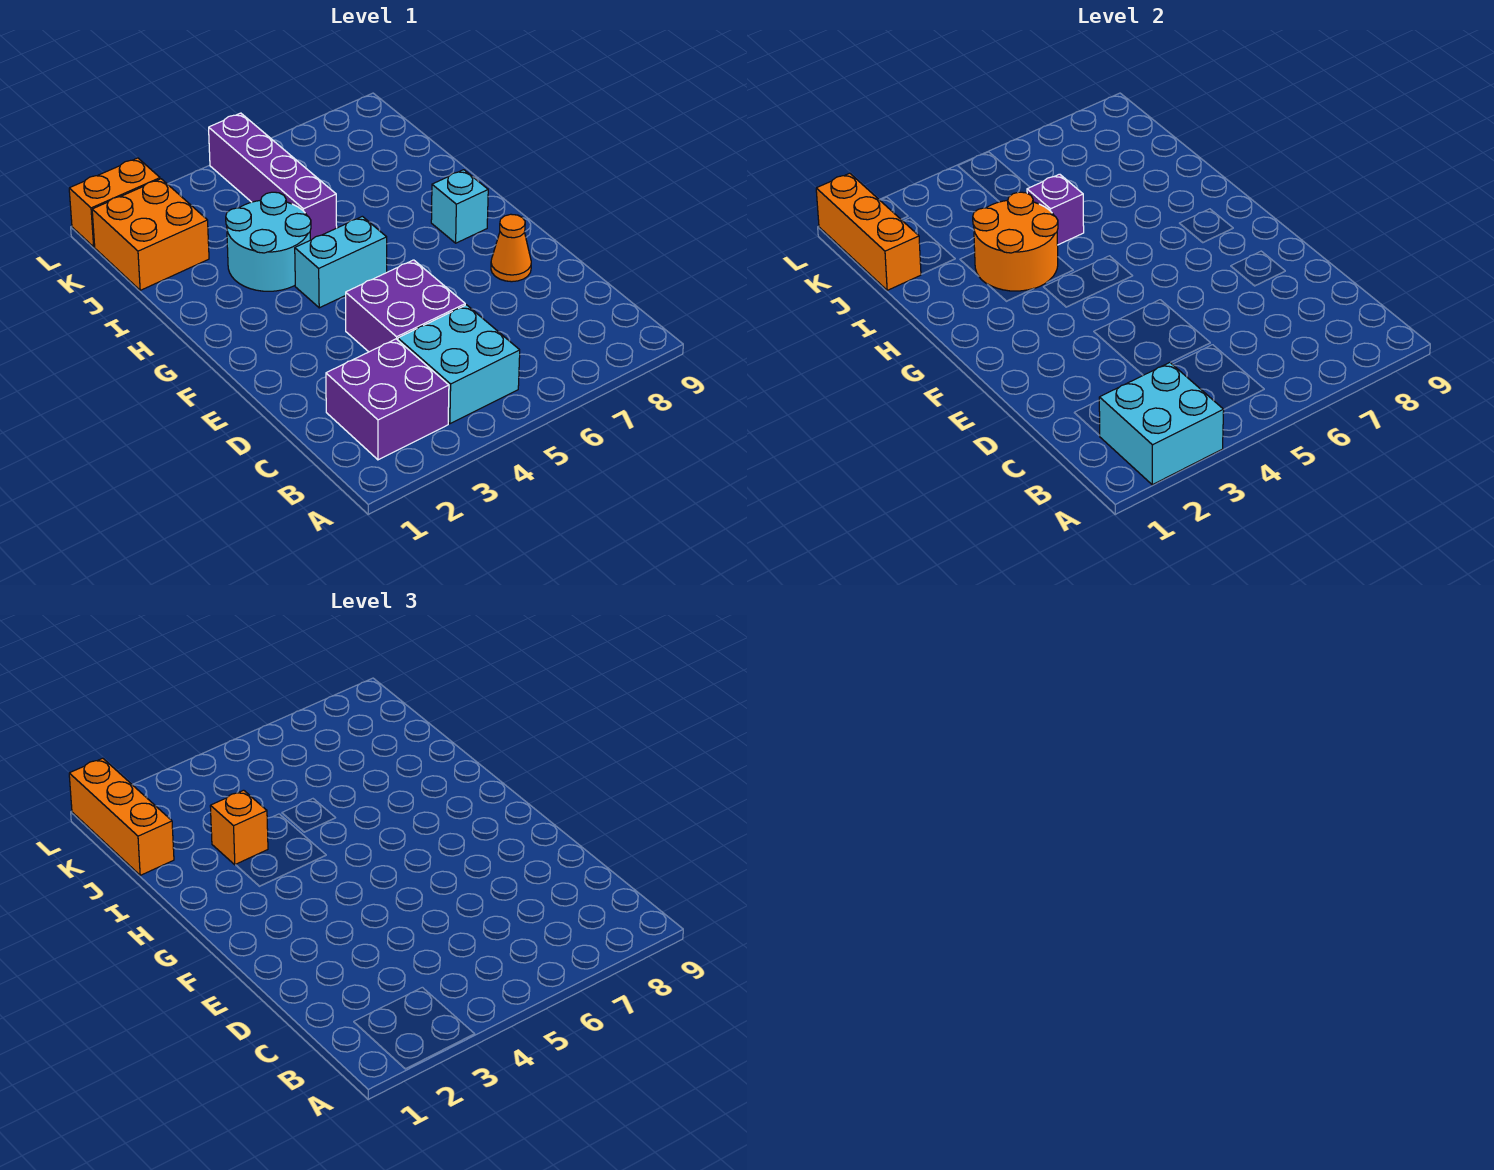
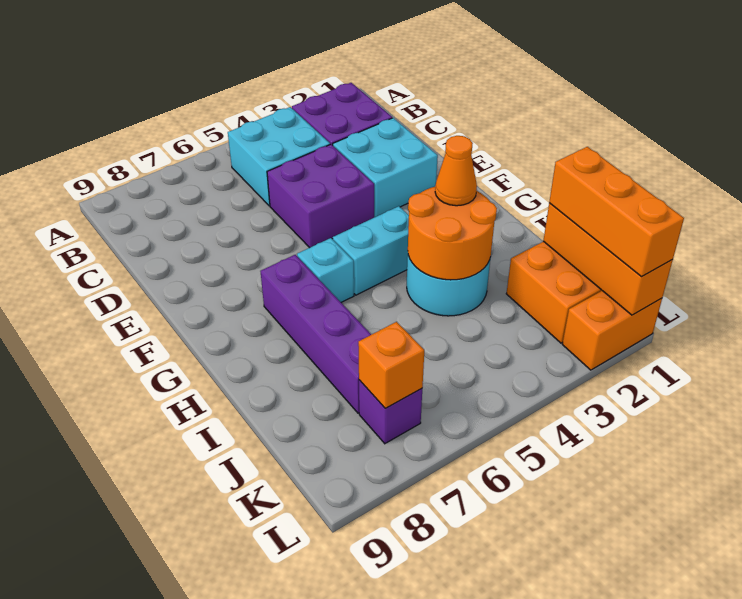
cyan brick A2:B3 level 2 -> cyan brick D2:E3 level 1
orange cone E8 level 1 -> orange cone H3 level 3
cyan brick G8 level 1 -> cyan brick G6 level 1
orange brick I3 level 3 -> orange brick K7 level 2
purple brick I5:L5 level 1 -> purple brick G7:J7 level 1
purple brick I5 level 2 -> purple brick K7 level 1

